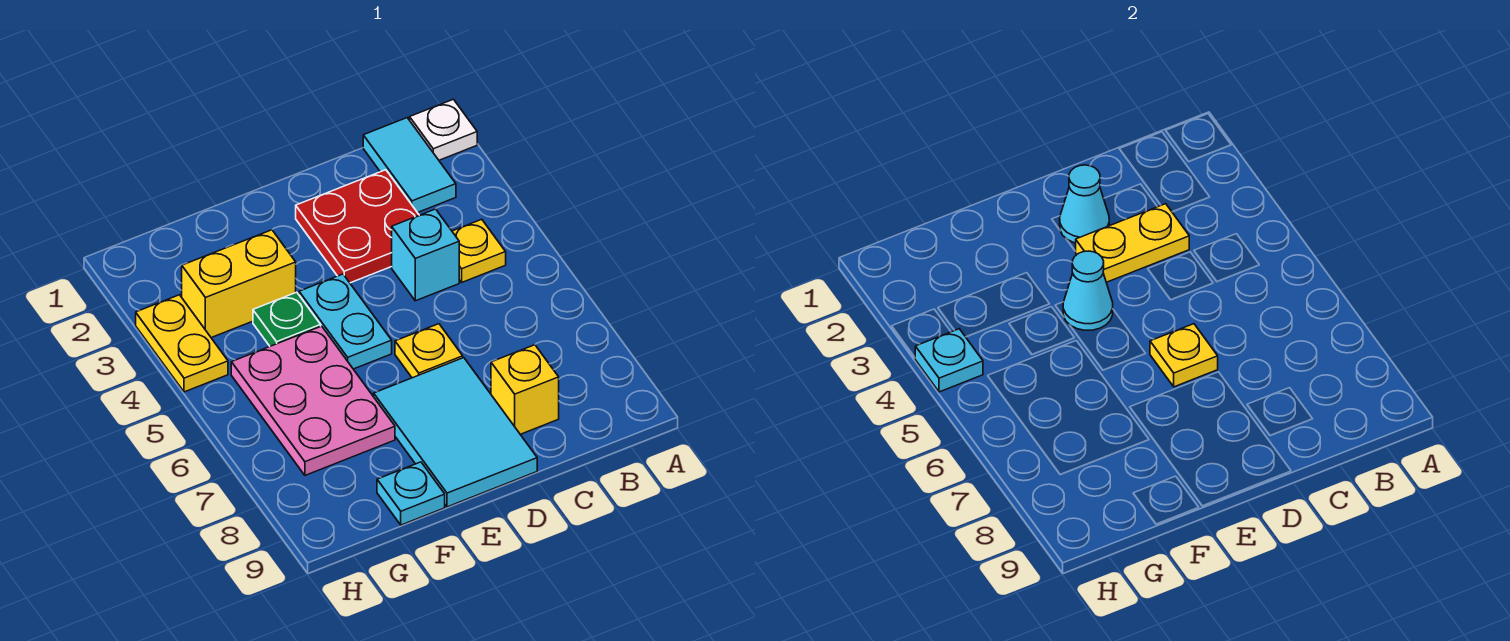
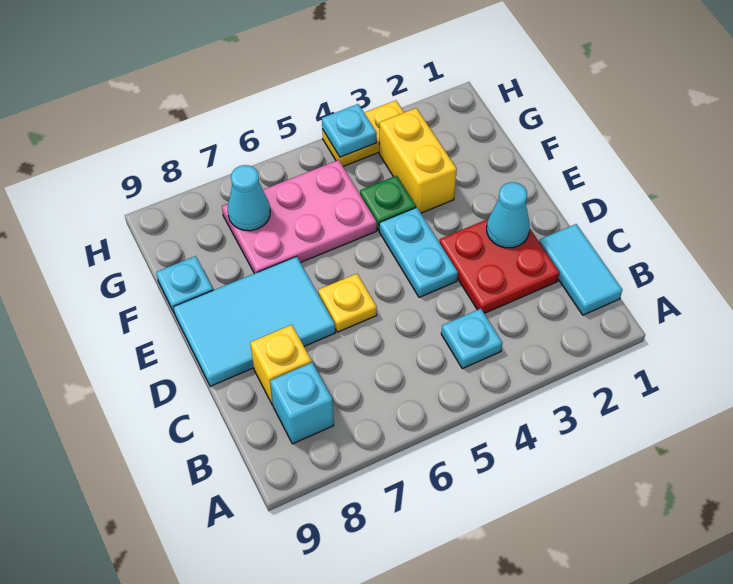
white plate A1 level 1 -> none
cyan tile B1:B2 level 1 -> cyan tile B1:C1 level 1
yellow plate B4 level 1 -> cyan plate B4 level 1
yellow plate C3:D3 level 2 -> none
cyan brick C4 level 1 -> cyan brick B8 level 1
yellow plate D6 level 2 -> none
cyan plate E4:E5 level 1 -> cyan plate D4:E4 level 1
cyan cone E4 level 2 -> cyan cone G7 level 2

